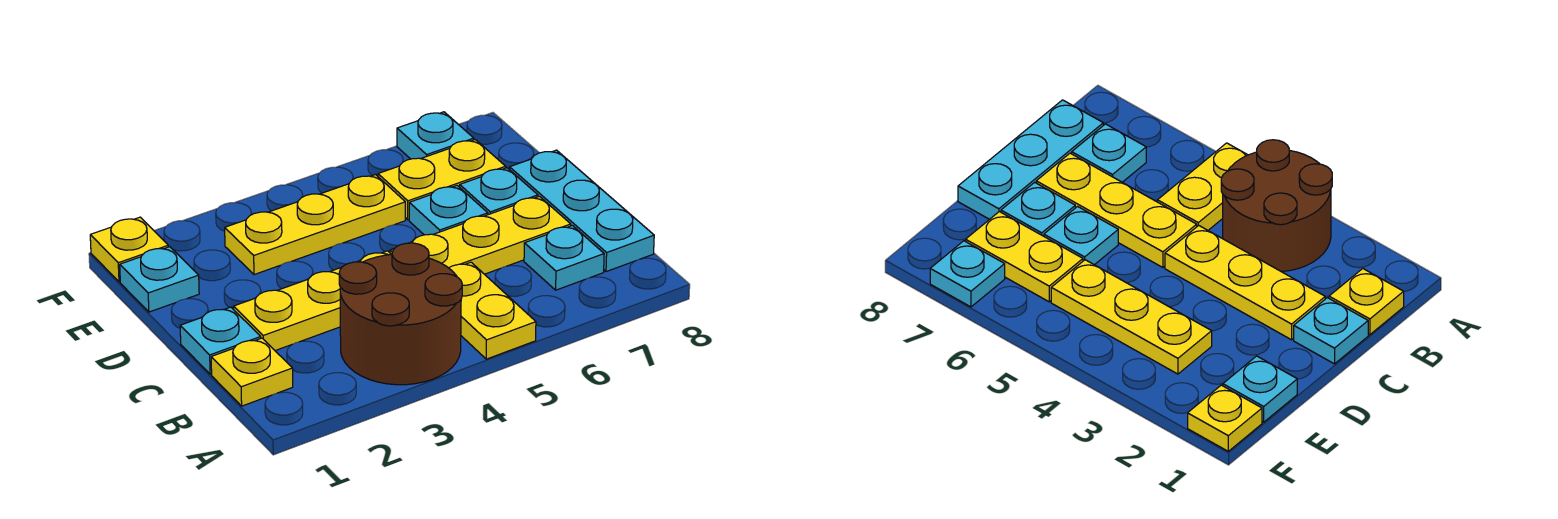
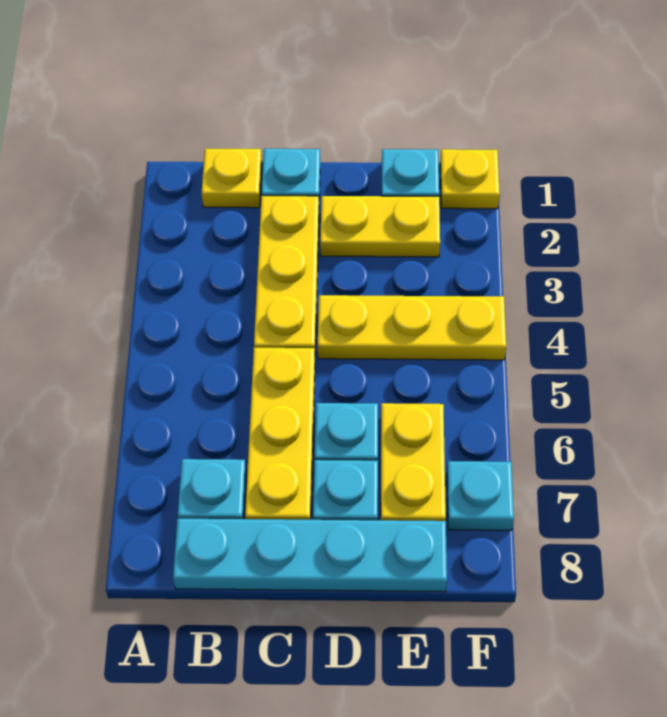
brown round brick A3:B4 level 1 -> none
yellow plate A5:B5 level 1 -> yellow plate D2:E2 level 1
cyan plate B8:D8 level 1 -> cyan plate B8:E8 level 1
yellow plate E3:E5 level 1 -> yellow plate D4:F4 level 1

